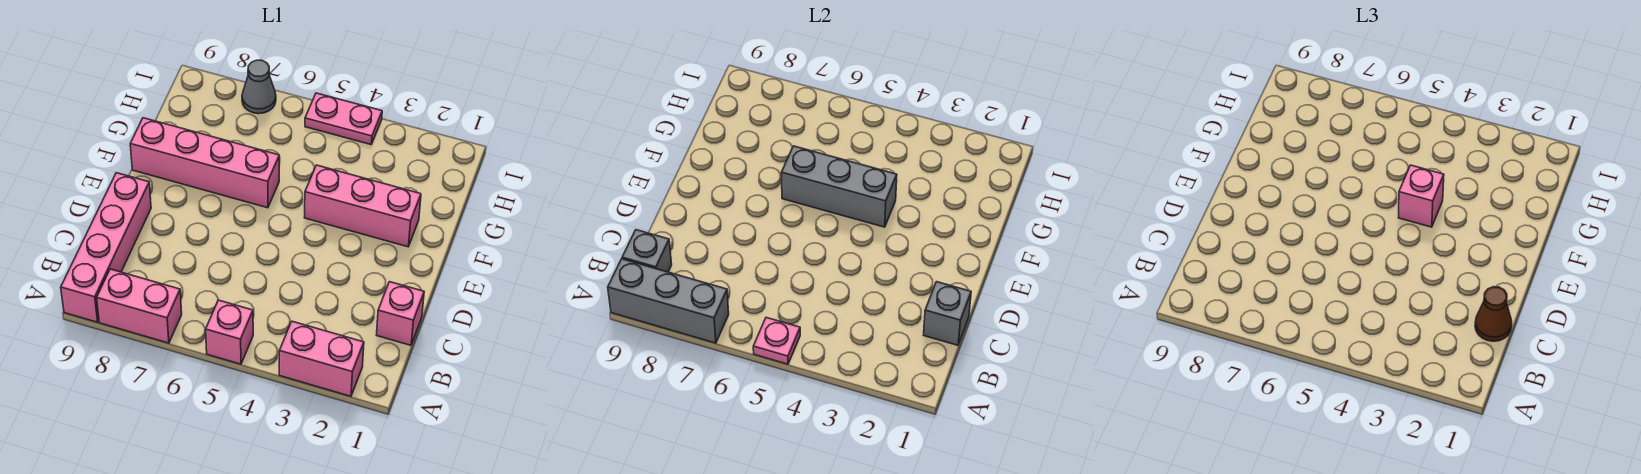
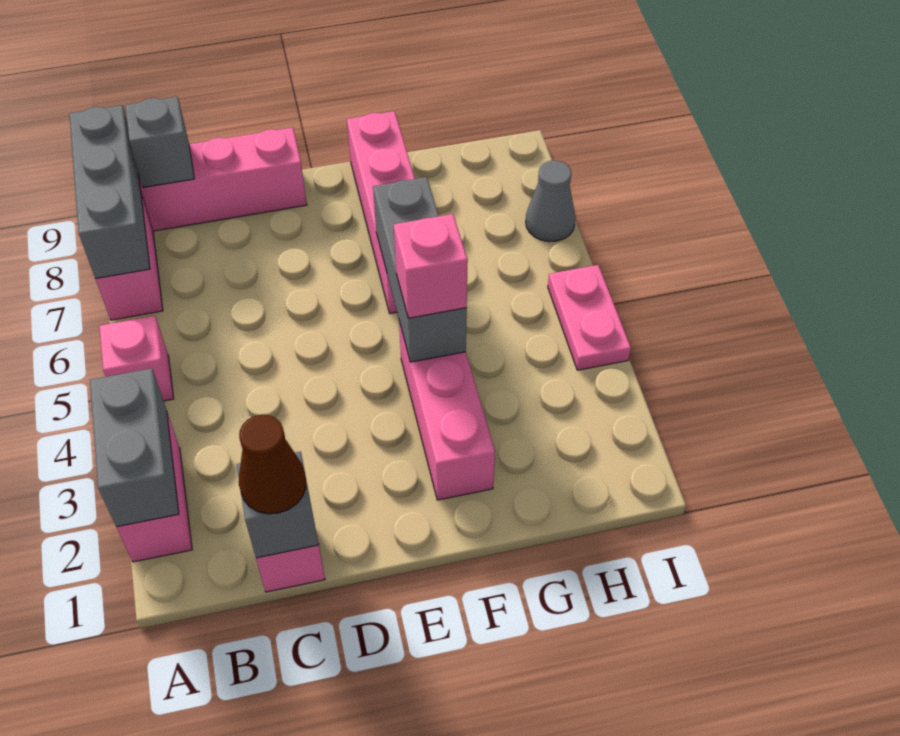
none -> grey brick A2:A3 level 2
pink plate A5 level 2 -> none

